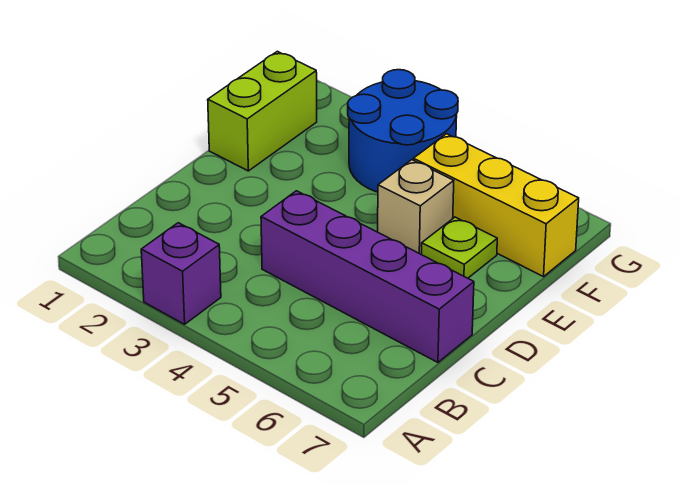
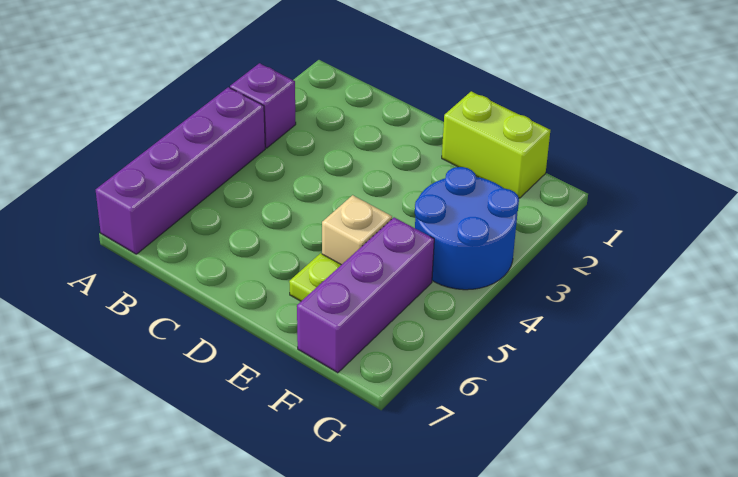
purple brick C4:C7 level 1 -> purple brick A4:A7 level 1
yellow brick F5:F7 level 1 -> purple brick F5:F7 level 1

